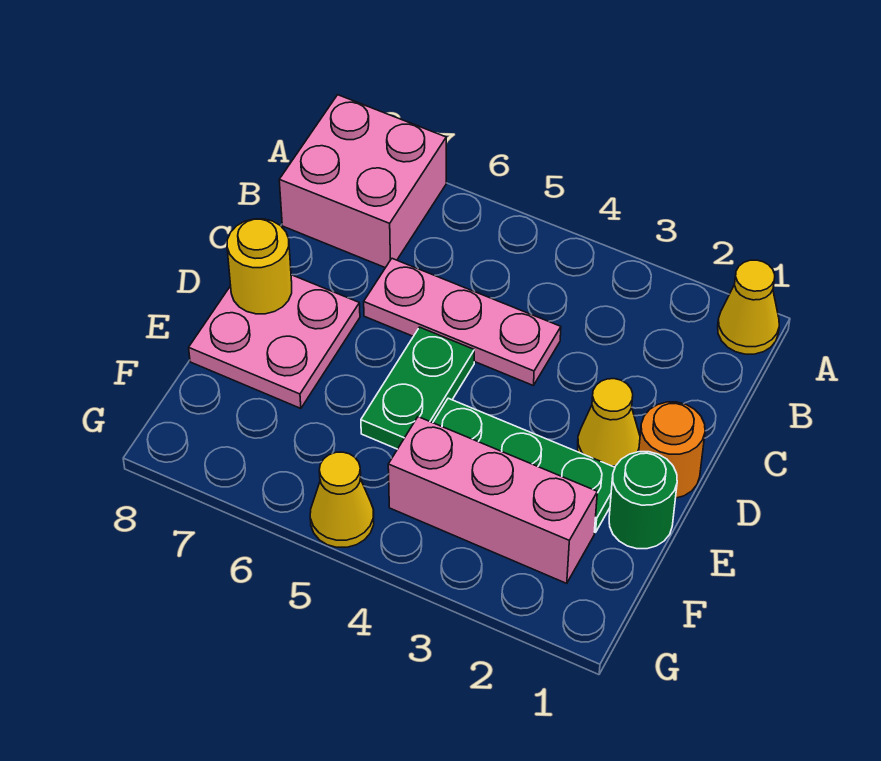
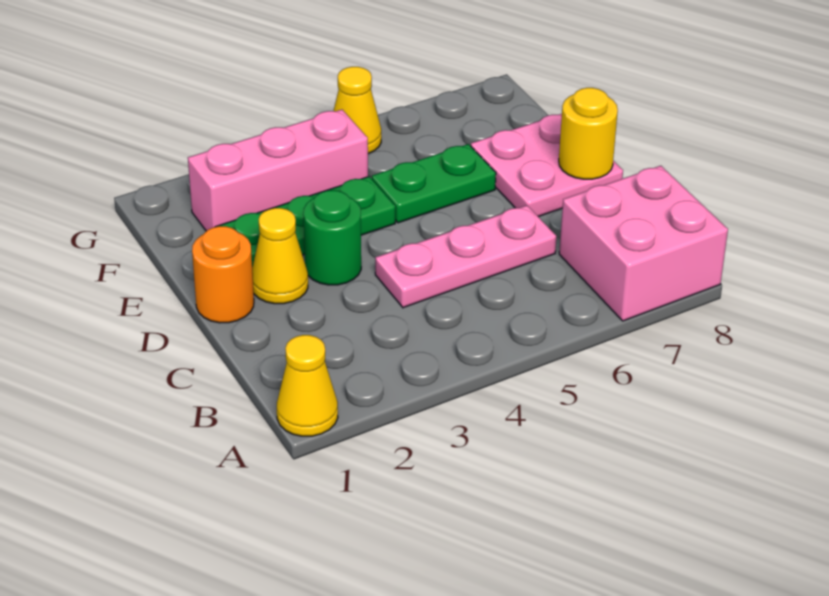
green plate D5:E5 level 1 -> green plate E5:E6 level 1
green round brick E1 level 1 -> green round brick D3 level 1

